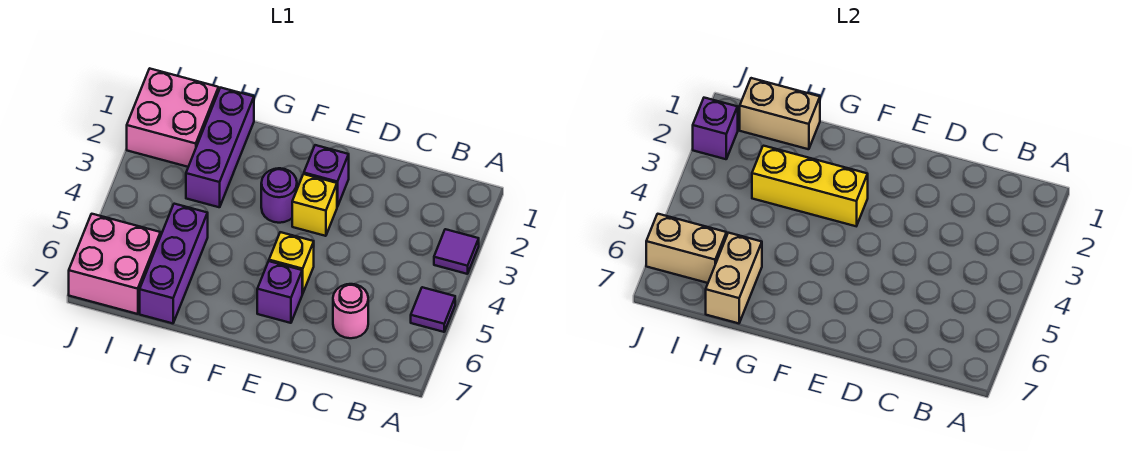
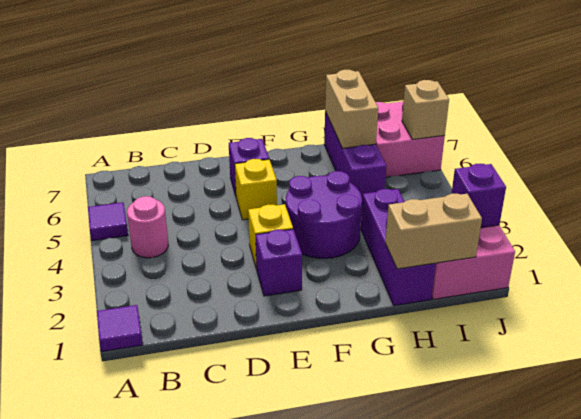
purple tile A3 level 1 -> purple tile A1 level 1
pink round brick C6 level 1 -> pink round brick B4 level 1
purple round brick F3 level 1 -> purple round brick F3:G4 level 1
yellow brick F3:H3 level 2 -> none
tan brick I6:J6 level 2 -> tan brick J6 level 2

